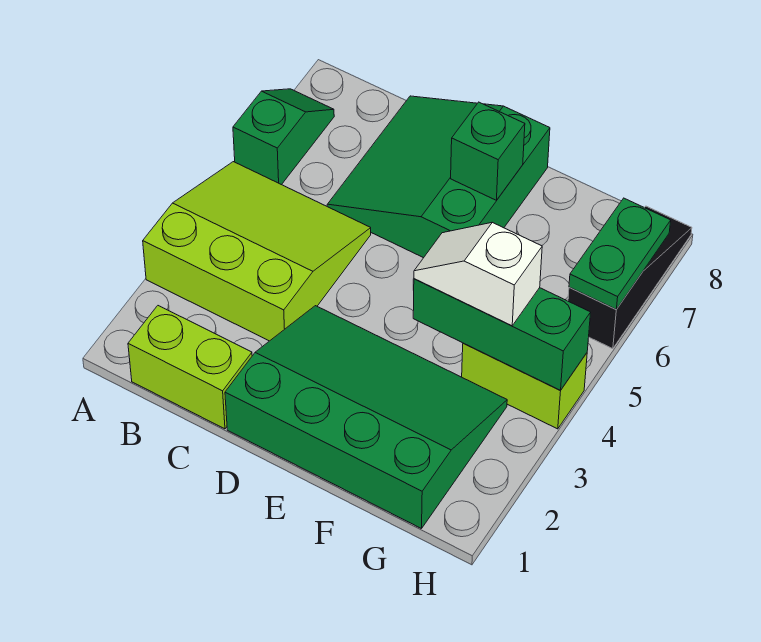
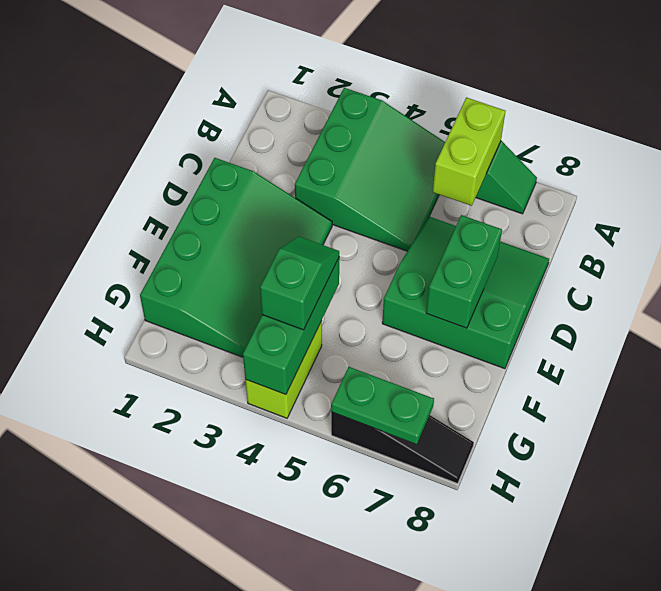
lime slope A3:C5 level 1 top 3 -> green slope A3:C5 level 1 top 3
lime brick B1:C1 level 1 -> lime brick A6:B6 level 2
green brick E7 level 2 -> green brick D7:E7 level 2
white slope F4:G4 level 3 top G -> green slope F4:G4 level 3 top G

